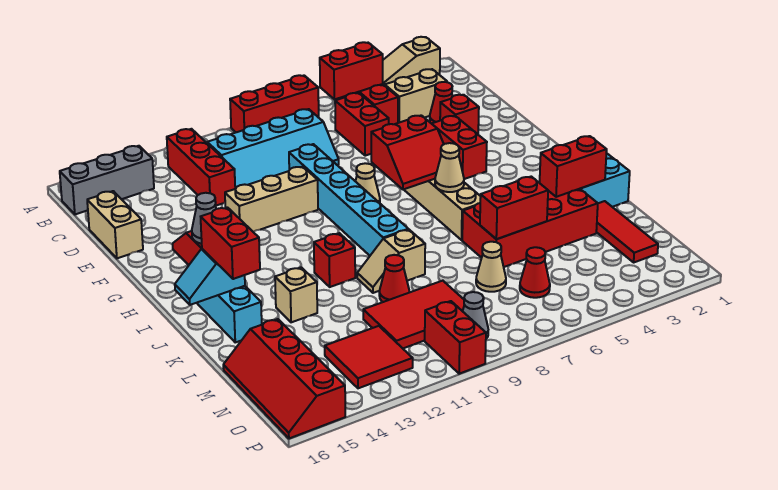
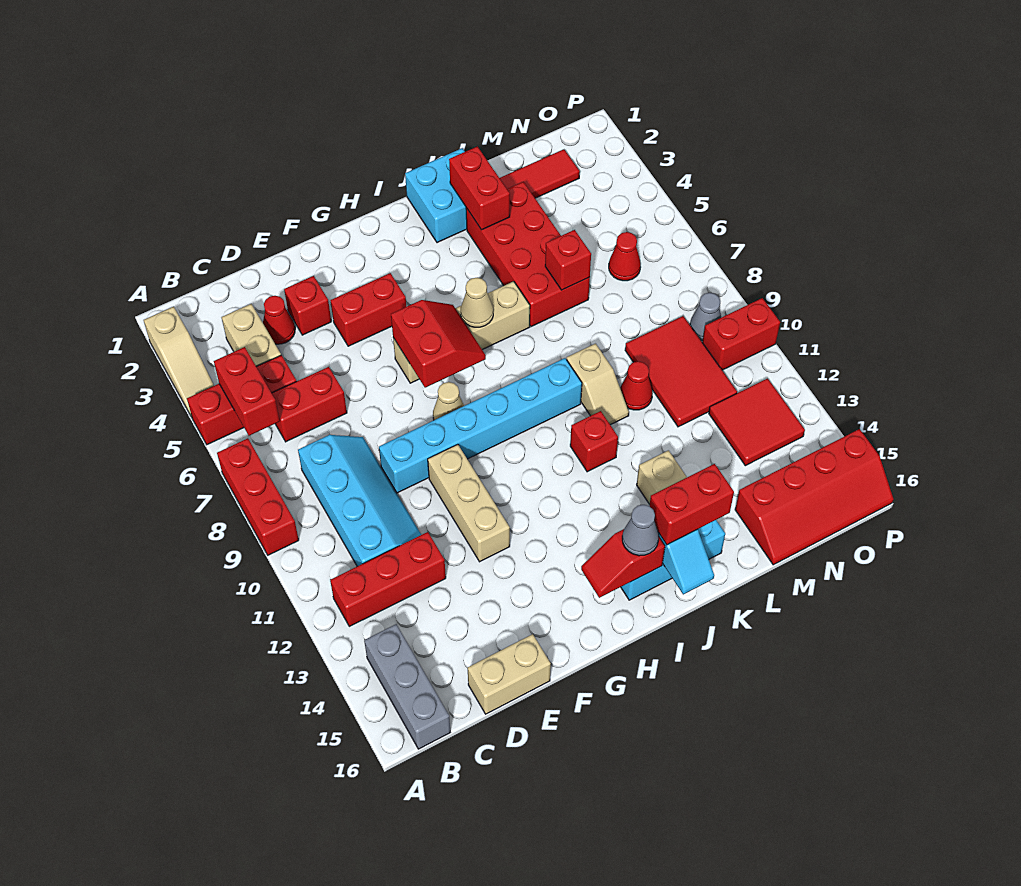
red brick L5:L6 level 2 -> red brick L6 level 2
tan cone M7 level 1 -> none

